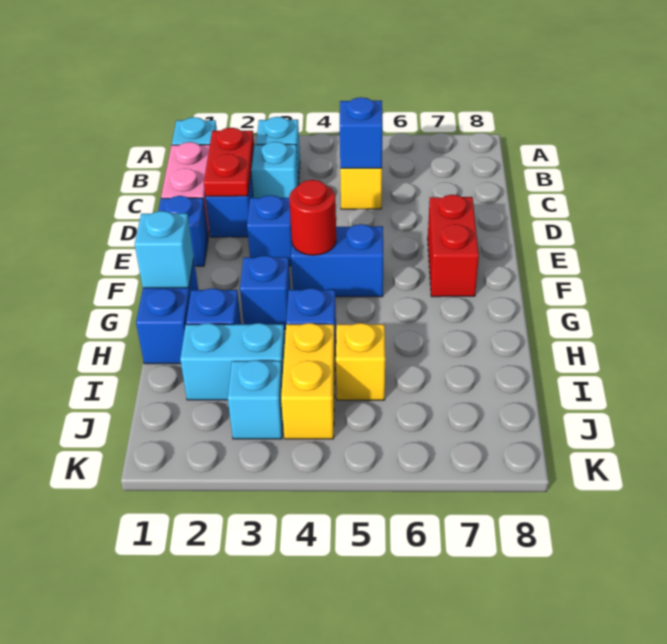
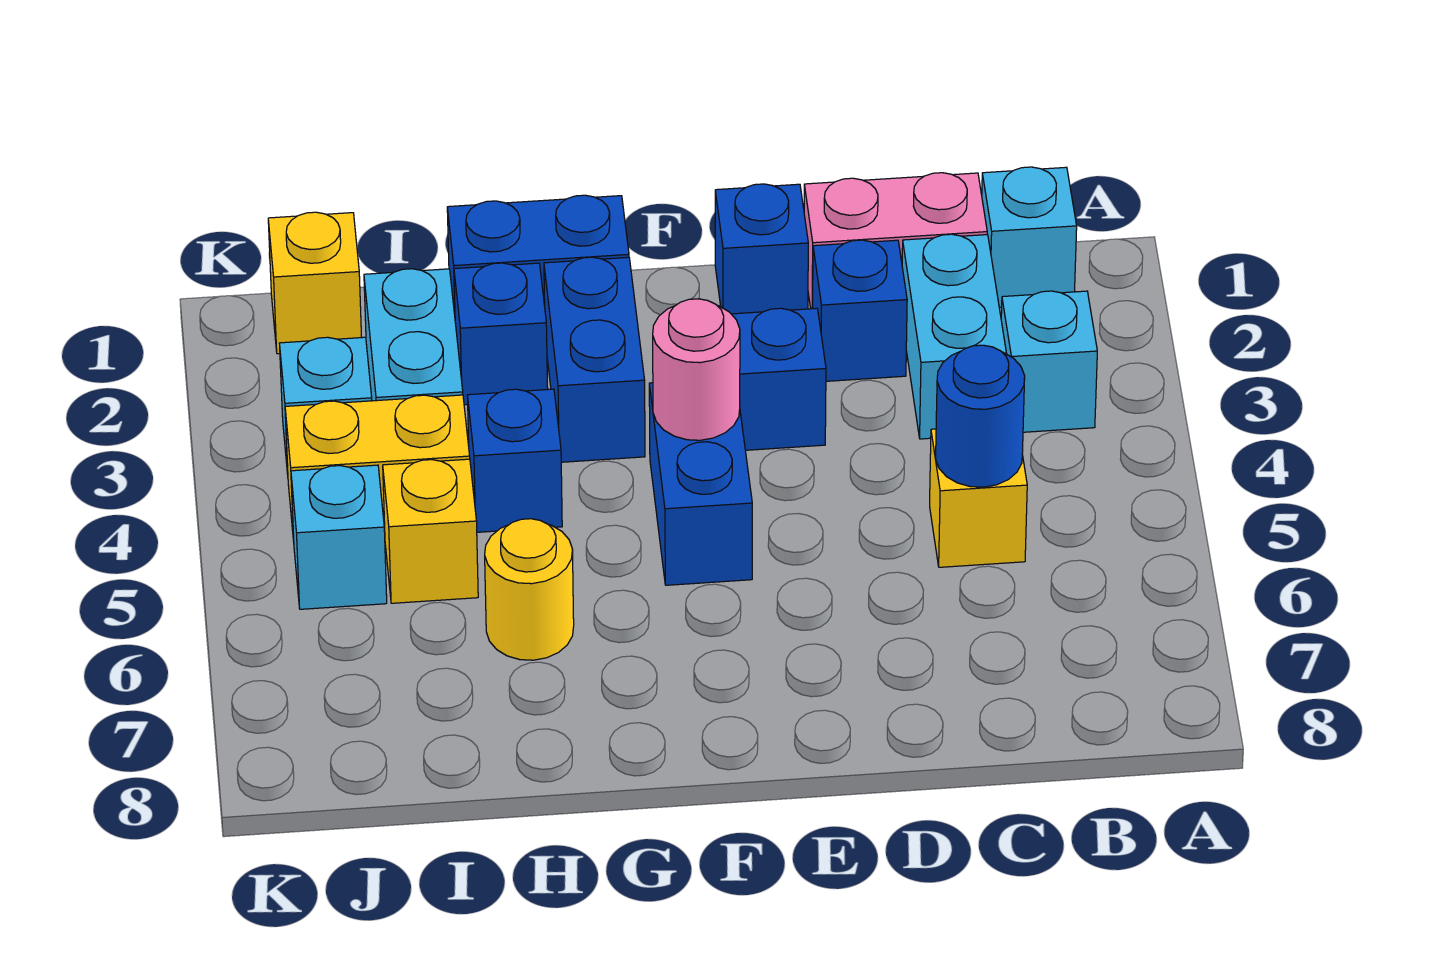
red plate C2:D2 level 2 -> none
blue brick C5 level 2 -> blue round brick C5 level 2
red brick E7:F7 level 1 -> none
red round brick F4 level 2 -> pink round brick F4 level 2
cyan brick G1 level 2 -> cyan brick J5 level 1
blue brick G3 level 1 -> blue brick G2:G3 level 1
none -> yellow round brick H6 level 1
none -> yellow brick J1 level 1

